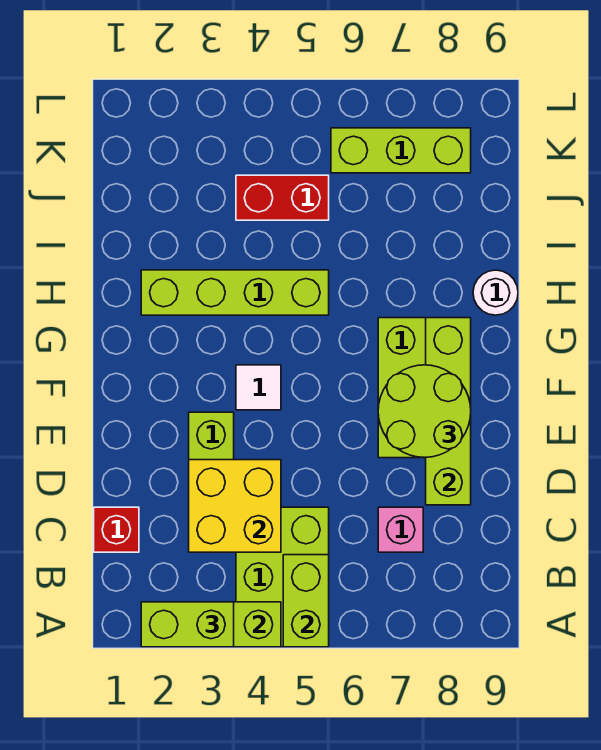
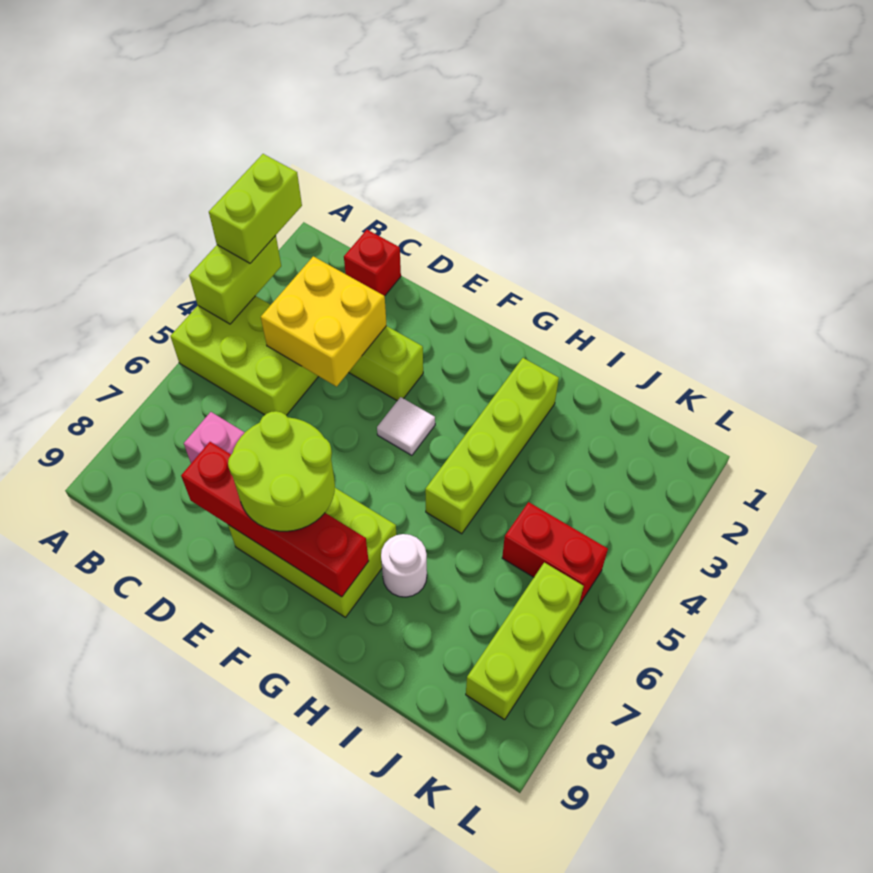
lime brick A5:B5 level 2 -> none
lime brick D8:G8 level 2 -> red brick D8:G8 level 2
white round brick H9 level 1 -> white round brick H7 level 1
red brick J4:J5 level 1 -> red brick J5:K5 level 1

